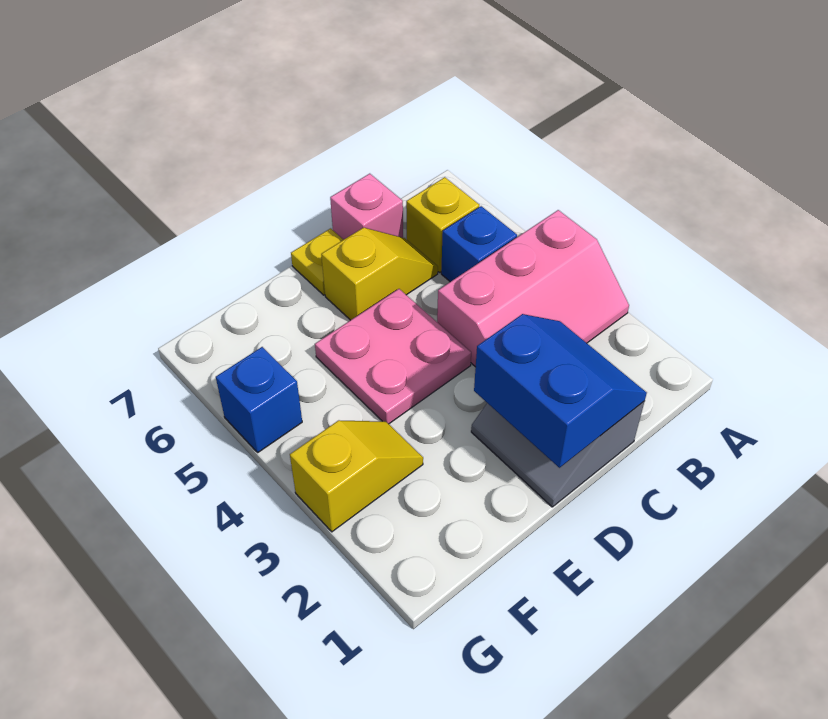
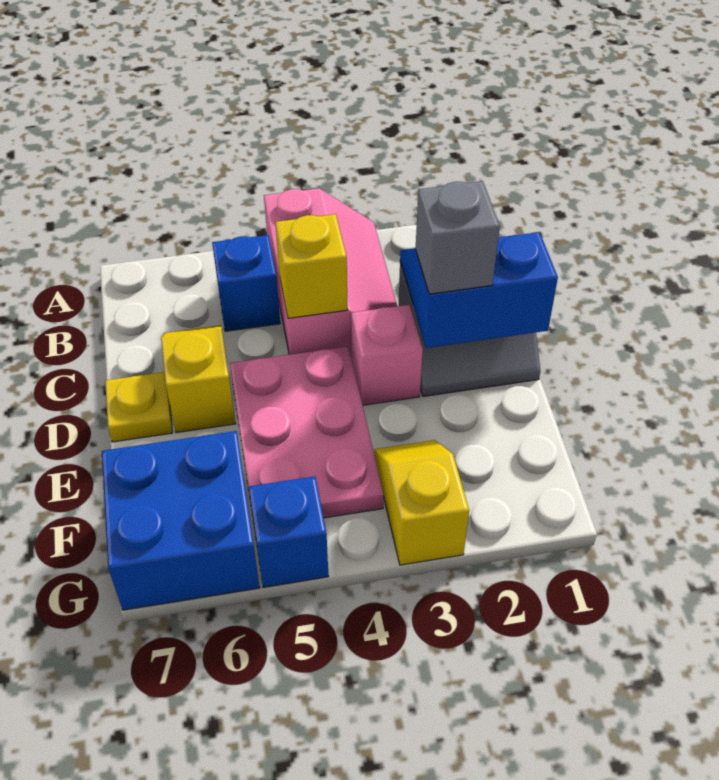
yellow brick B6 level 1 -> yellow brick C4 level 2
pink brick C7 level 1 -> pink brick D3 level 1
none -> grey brick D2 level 3
pink plate D4:E5 level 1 -> pink plate D4:F5 level 1
none -> blue brick F6:G7 level 1

